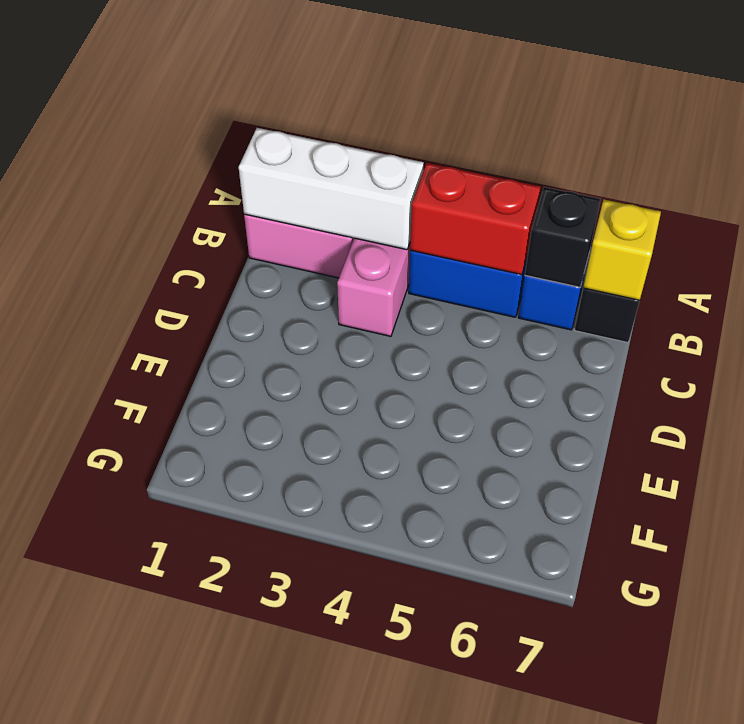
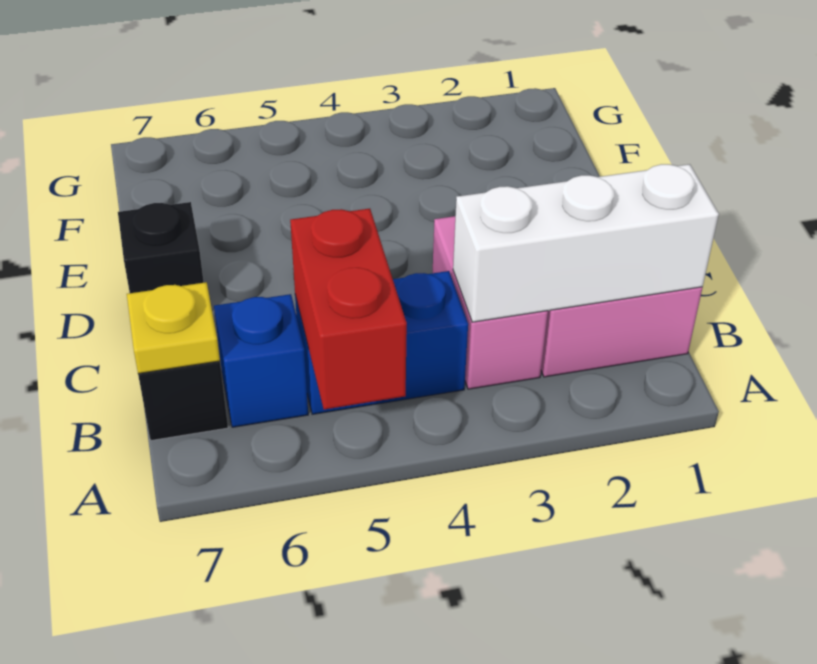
red brick B4:B5 level 2 -> red brick A5:B5 level 2
black brick B6 level 2 -> black brick D7 level 1
yellow brick B7 level 2 -> yellow plate B7 level 2

